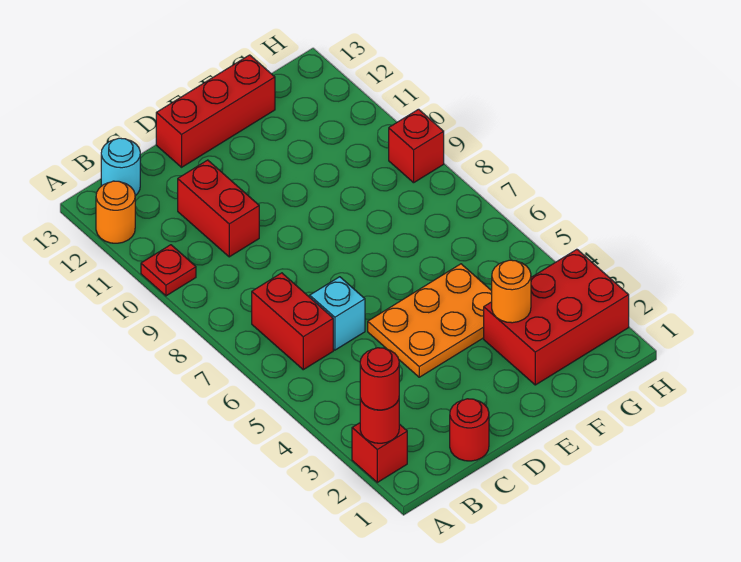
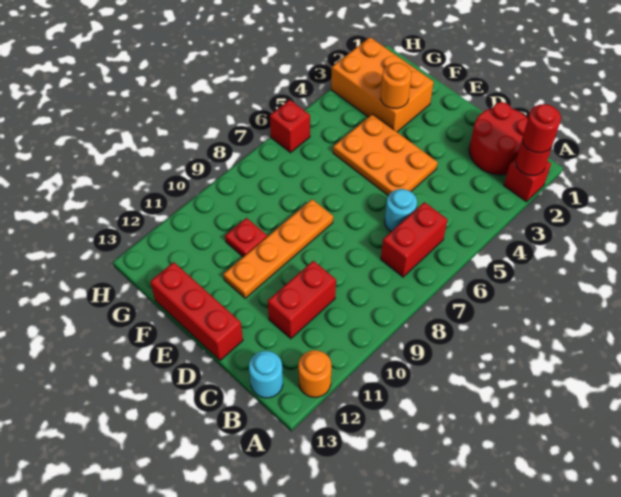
red plate A10 level 1 -> red plate F10 level 1
red round brick C1 level 1 -> red round brick B1:C2 level 1
cyan brick C6 level 1 -> cyan round brick C6 level 1
none -> orange plate E8:E11 level 1
red brick F2:H3 level 1 -> orange brick F2:H3 level 1
red brick H9 level 1 -> red brick H6 level 1

